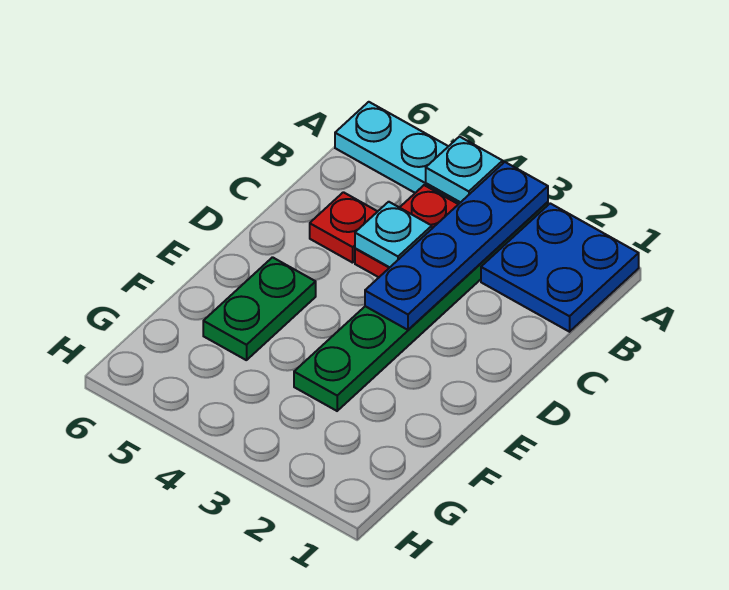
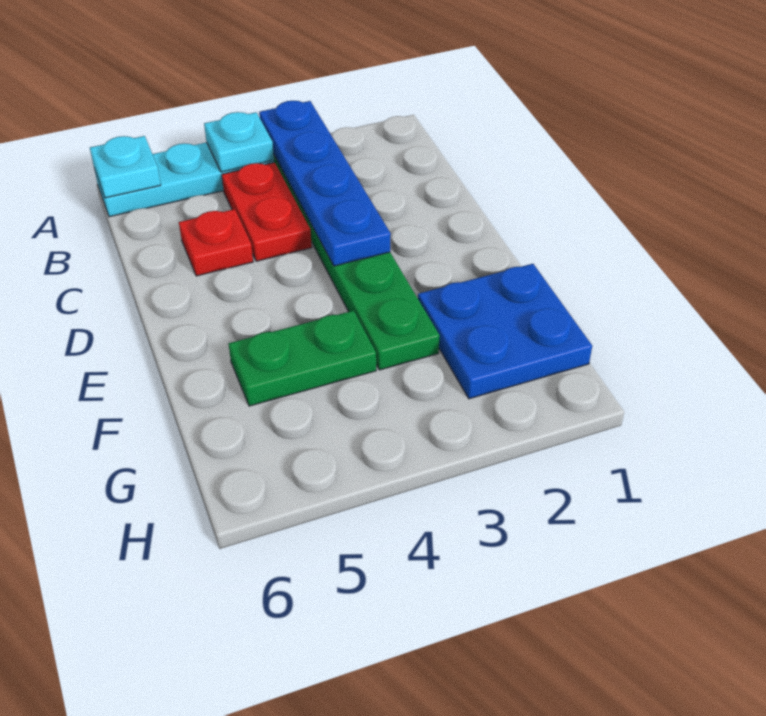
blue plate A1:B2 level 1 -> blue plate F1:G2 level 1
cyan plate C4 level 2 -> cyan plate A6 level 2
green plate E5:F5 level 1 -> green plate F4:F5 level 1

